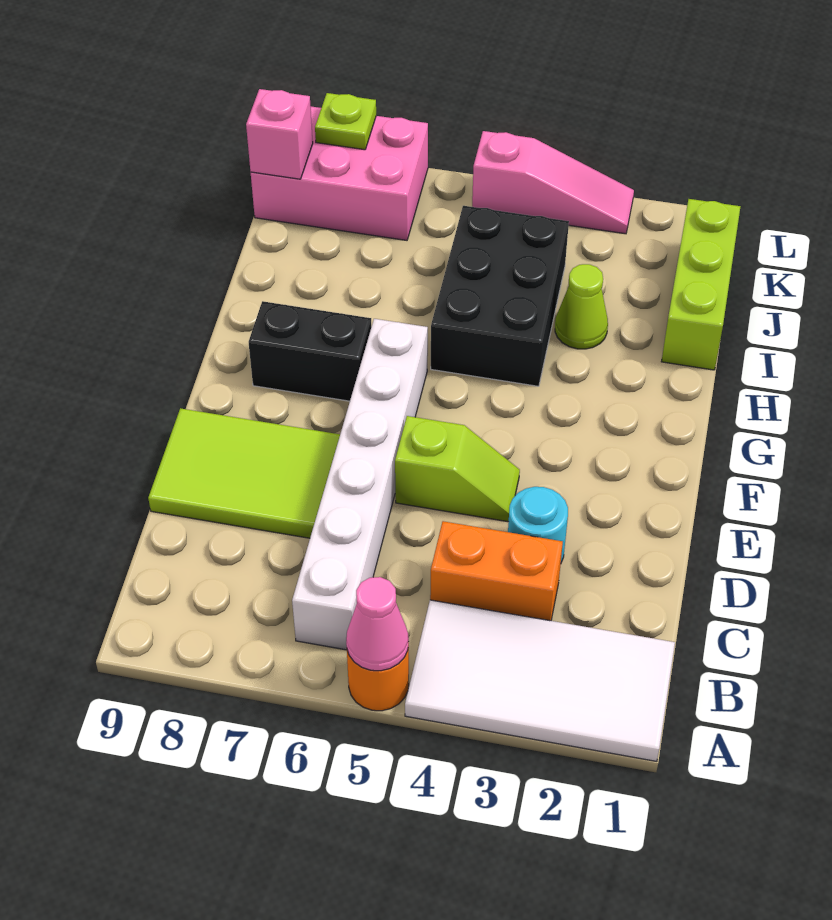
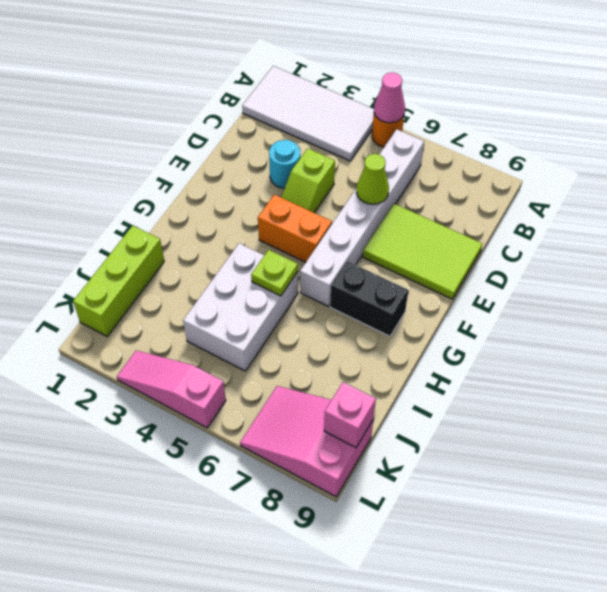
orange brick C3:C4 level 1 -> orange brick F4:F5 level 1
lime slope E4:E5 level 1 top 5 -> lime slope D4:E4 level 1 top D
black brick H4:J5 level 1 -> white brick H4:J5 level 1
lime cone I3 level 1 -> lime cone D6 level 2
pink brick K7:L9 level 1 -> pink slope K7:L9 level 1 top 9
lime plate L8 level 2 -> lime plate H5 level 2

